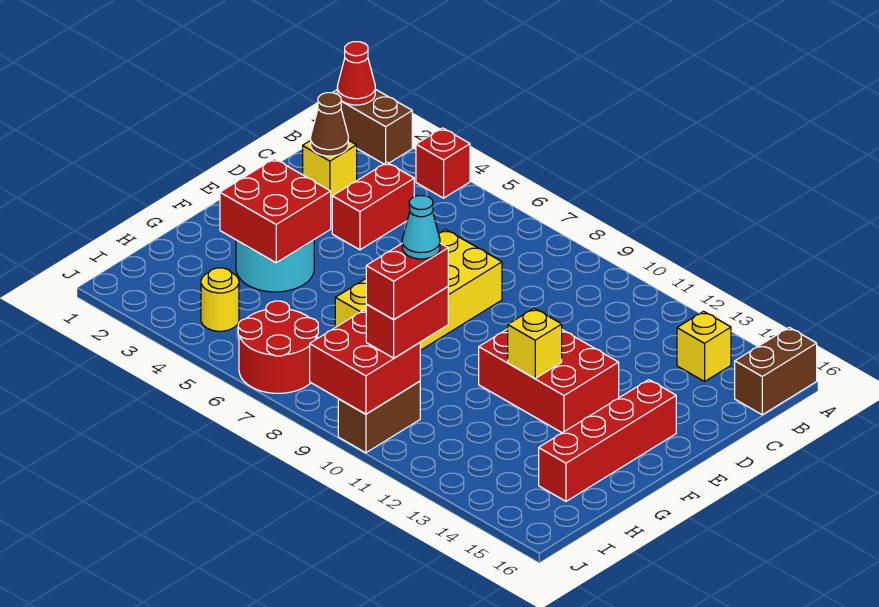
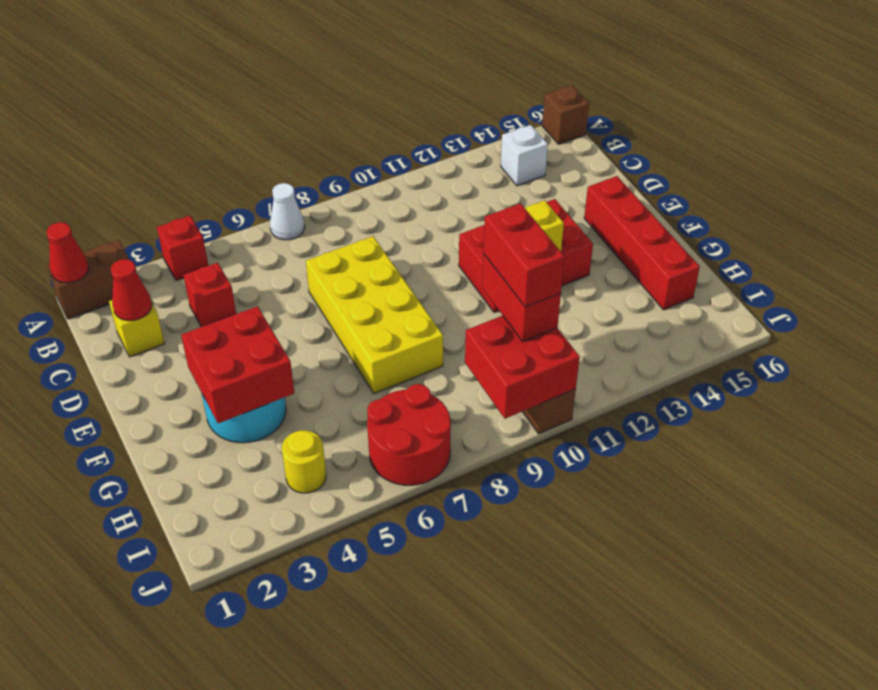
none -> white cone A7 level 1
brown brick A16:B16 level 1 -> brown brick A16 level 1
yellow brick B14 level 1 -> white brick B14 level 1
brown cone C2 level 2 -> red cone C2 level 2
red brick C4:D4 level 1 -> red brick C4 level 1
cyan cone H10 level 5 -> none

